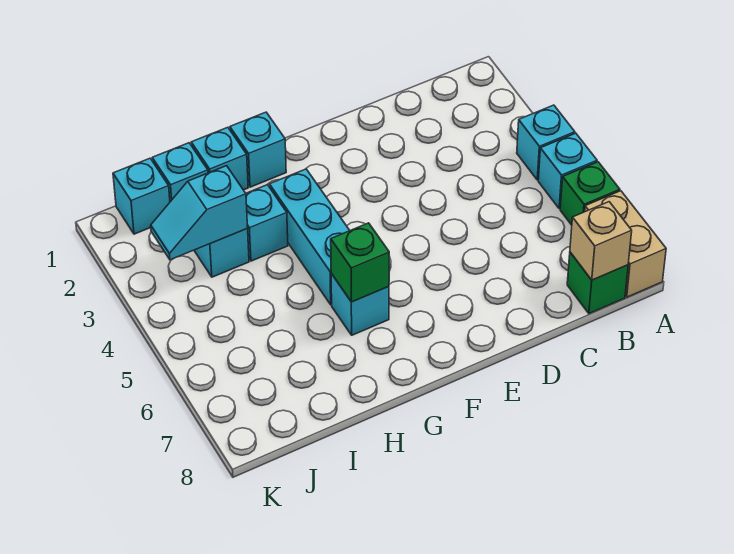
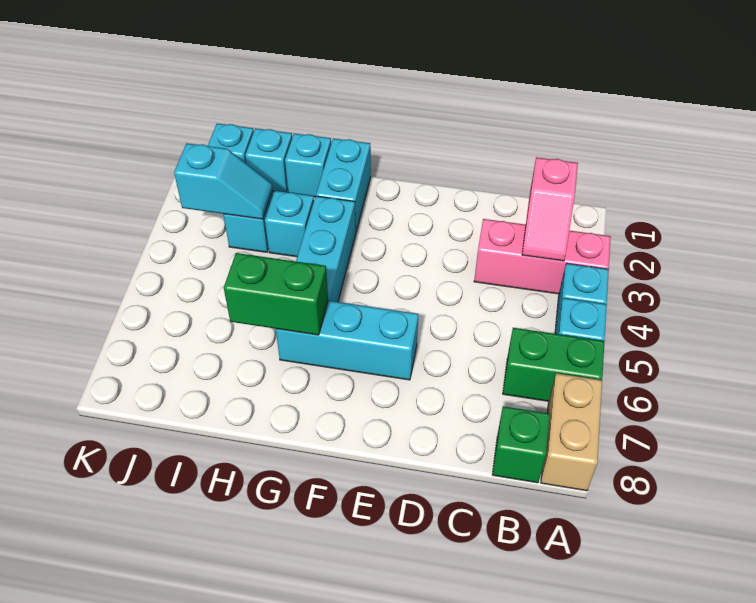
none -> pink brick A3:C3 level 1
green brick A6 level 1 -> green brick A6:B6 level 1
none -> pink slope B2:B3 level 2 top 2
tan brick B8 level 2 -> none
cyan brick G1 level 1 -> cyan brick G1:G2 level 1
cyan brick G6 level 1 -> cyan brick E6:G6 level 1
green brick G6 level 2 -> green brick G6:H6 level 2
cyan slope I3:J3 level 2 top I -> cyan slope I3:J3 level 2 top J

